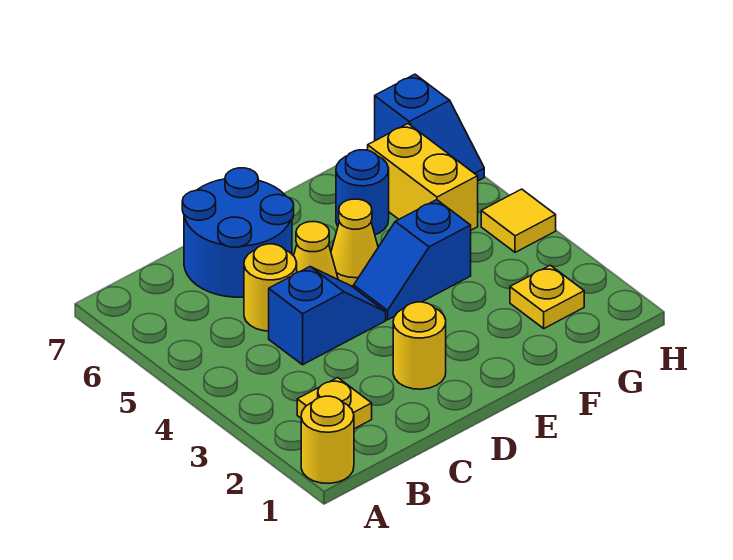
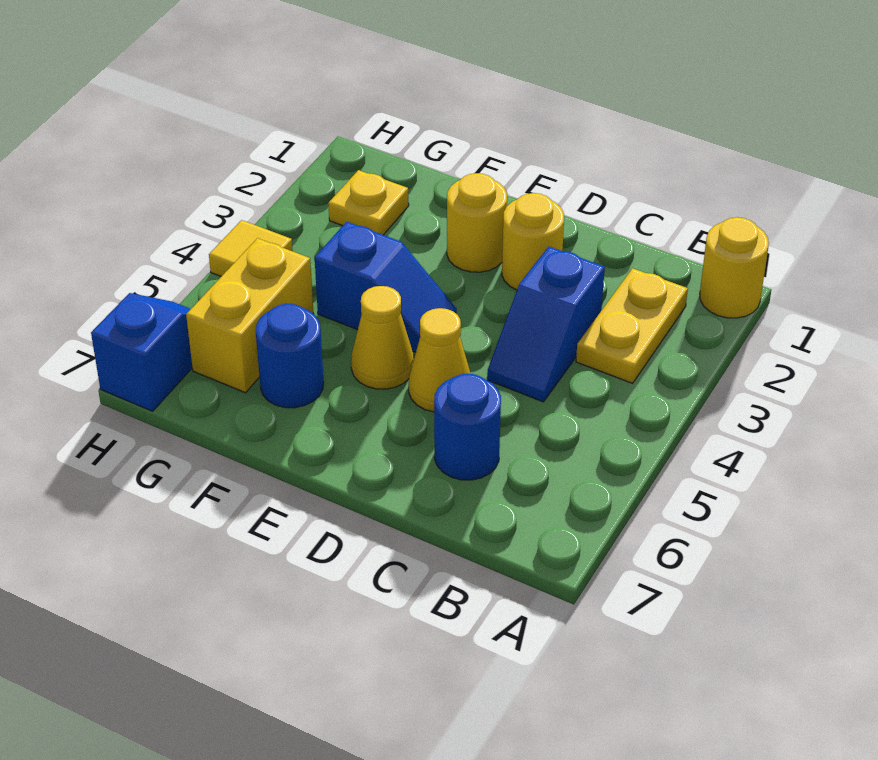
yellow plate B2 level 1 -> yellow plate B2:B3 level 1
blue slope C4:D4 level 1 top C -> blue slope C3:C4 level 1 top 3
yellow round brick C5 level 1 -> yellow round brick E2 level 1
blue round brick C6:D7 level 1 -> blue round brick C6 level 1

